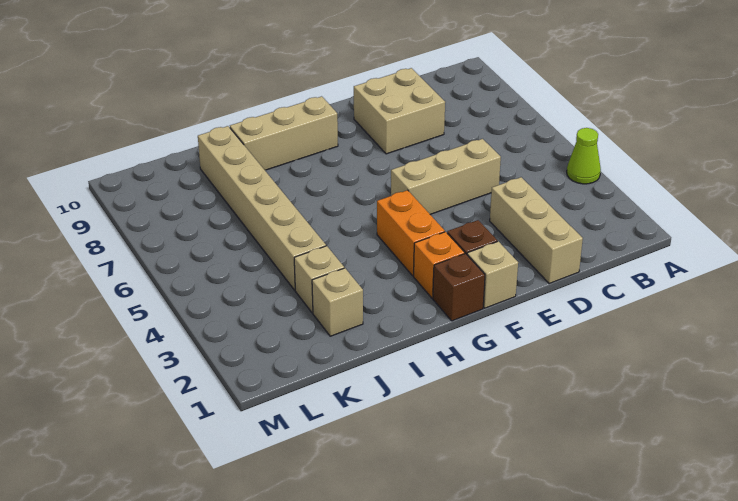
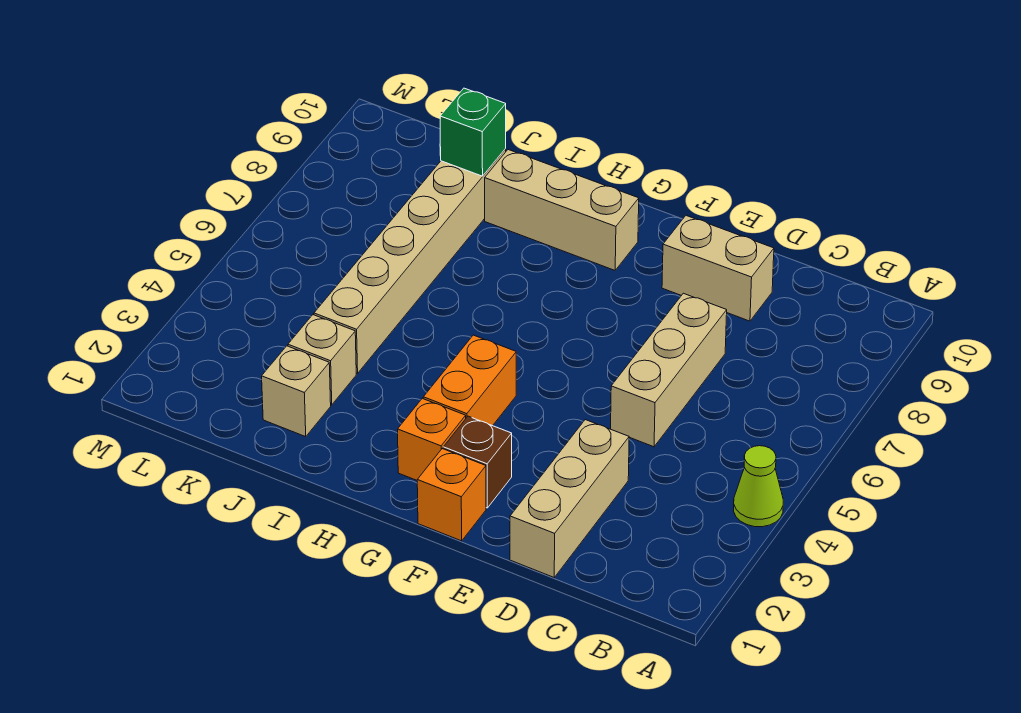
tan brick D5:F5 level 1 -> tan brick D5:D7 level 1
tan brick D8:E9 level 1 -> tan brick D9:E9 level 1
tan brick F1 level 1 -> orange brick F1 level 1
brown brick G1 level 1 -> none
none -> green brick J9 level 2

